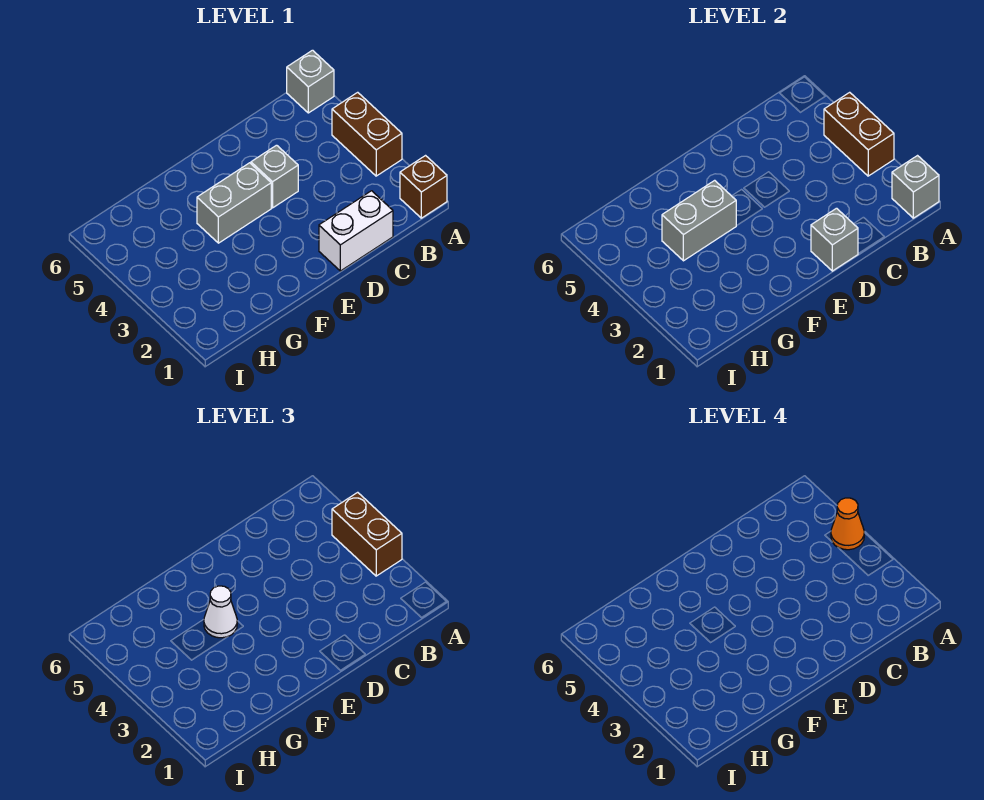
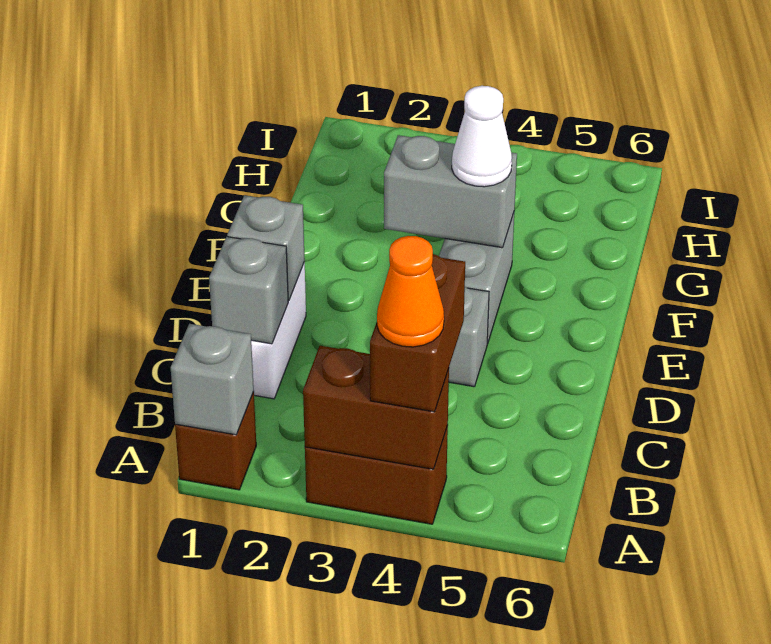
brown brick A3:A4 level 3 -> brown brick A4:B4 level 3
grey brick A6 level 1 -> grey brick C1 level 2
grey brick F4:G4 level 2 -> grey brick F3:F4 level 2

